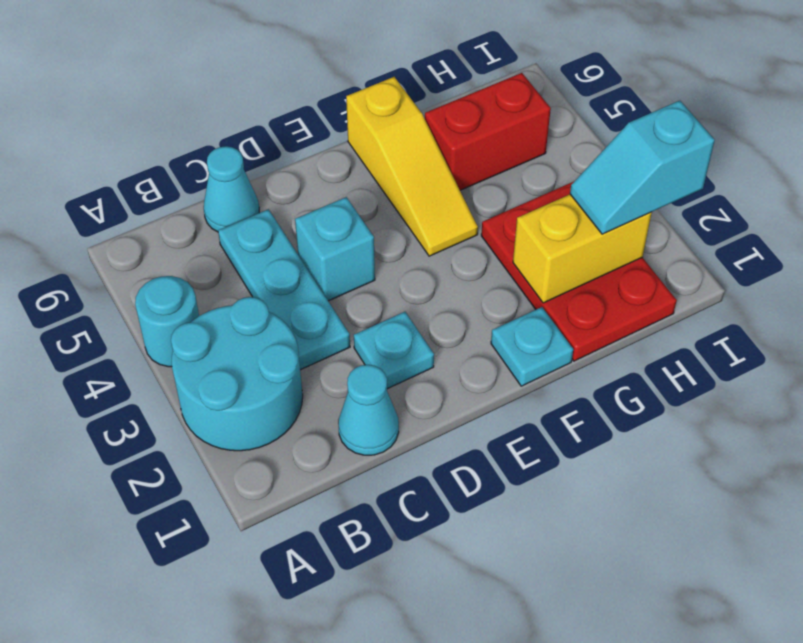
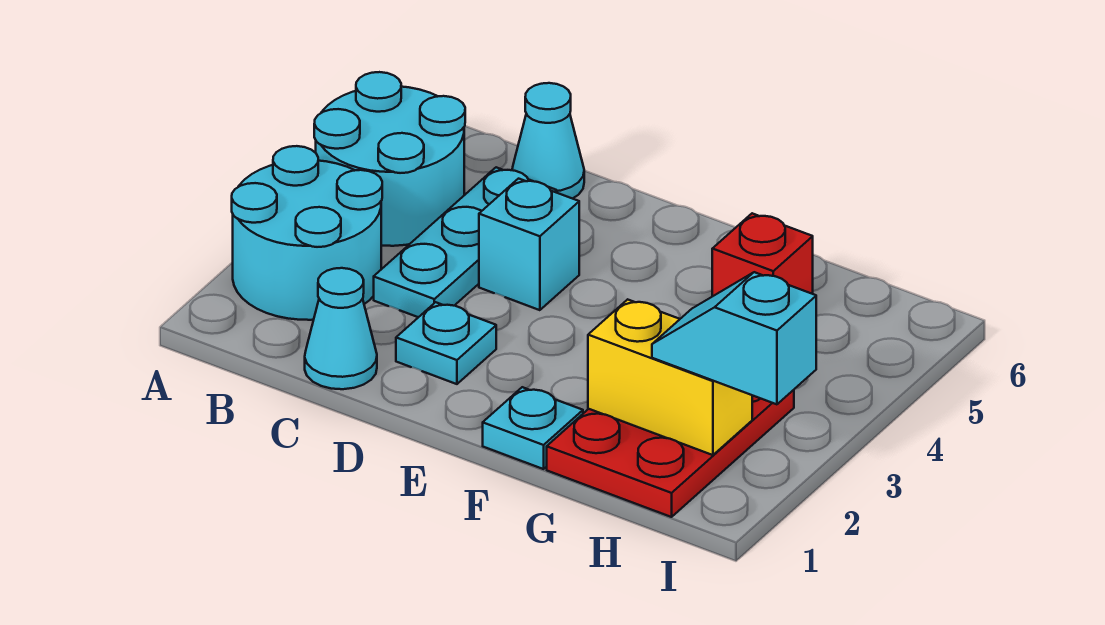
cyan round brick A4 level 1 -> cyan round brick A4:B5 level 1
yellow slope F4:F6 level 1 top 6 -> none
red brick G5:H5 level 1 -> red brick G5 level 1

